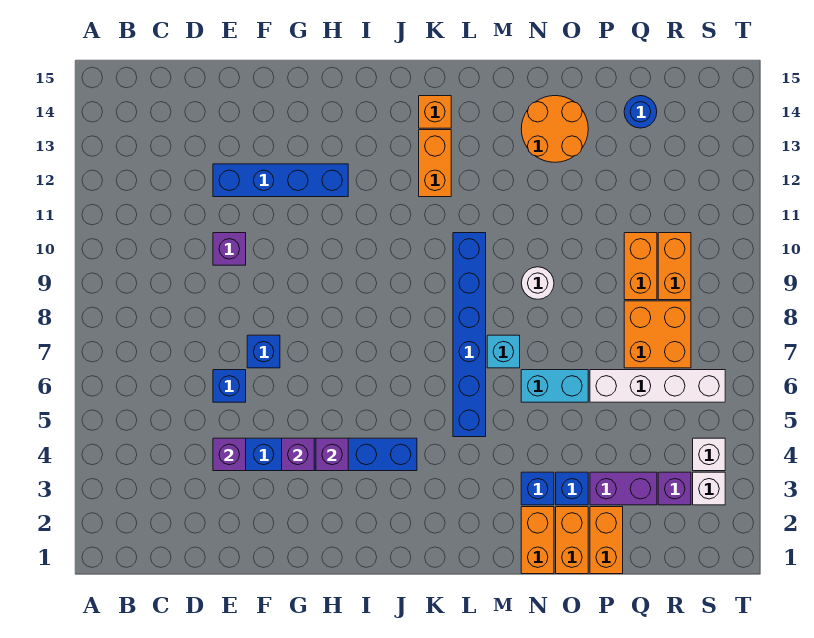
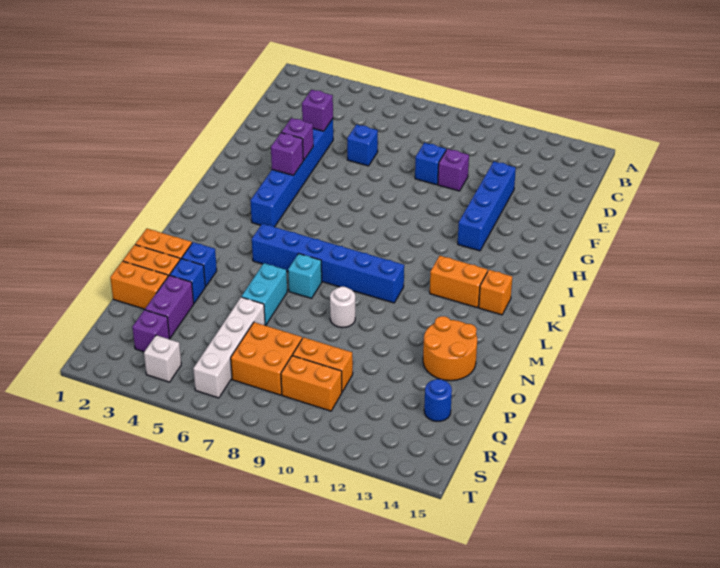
blue brick F7 level 1 -> blue brick E9 level 1
white brick S3 level 1 -> none

